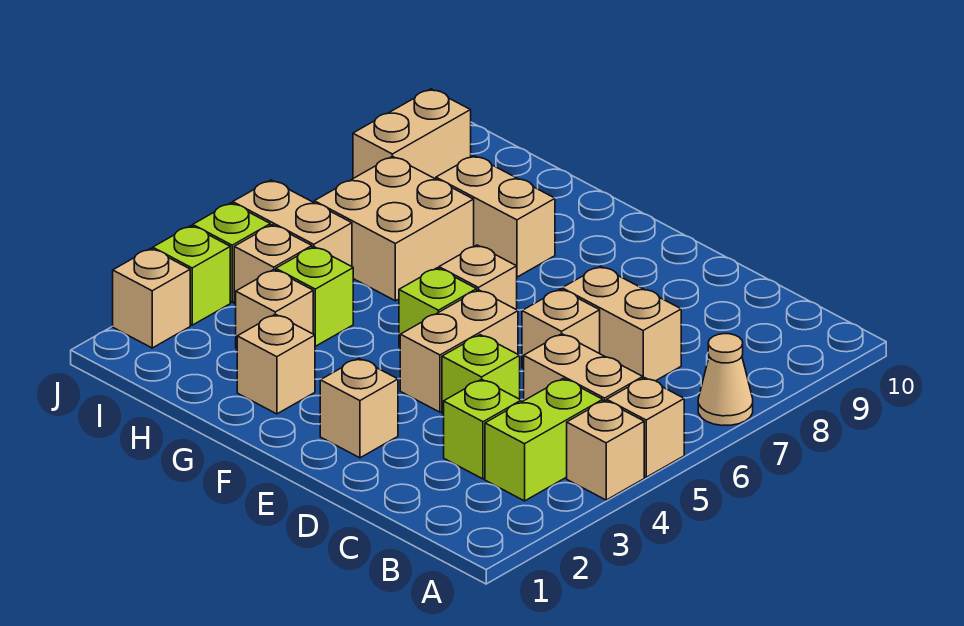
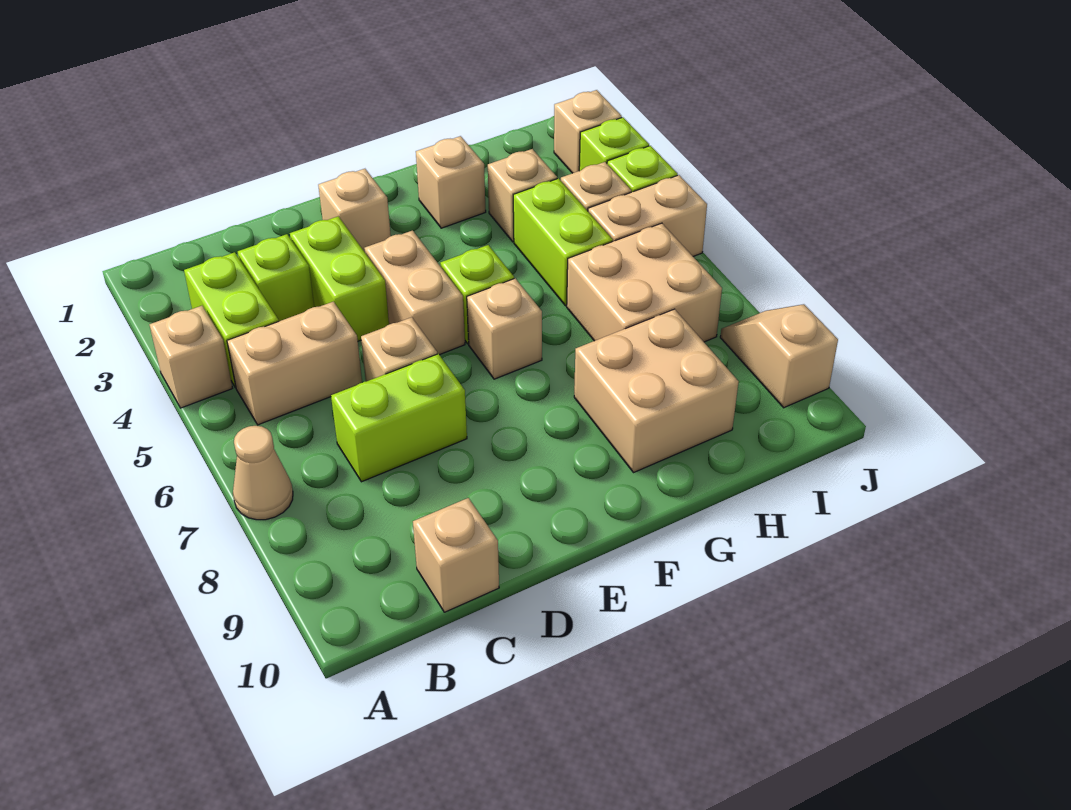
tan brick A5 level 1 -> tan brick C10 level 1
tan brick C7:D7 level 1 -> lime brick C7:D7 level 1
lime brick D4 level 1 -> lime brick D3:D4 level 1
tan brick G8:H8 level 1 -> tan brick G8:H9 level 1
lime brick H4 level 1 -> lime brick H4:H5 level 1
tan brick J8:J9 level 1 -> tan slope J8:J9 level 1 top 9

